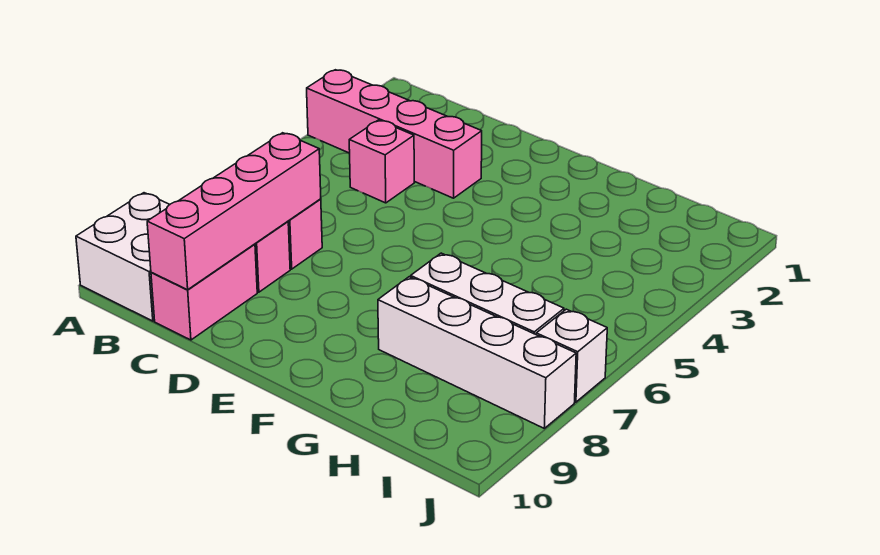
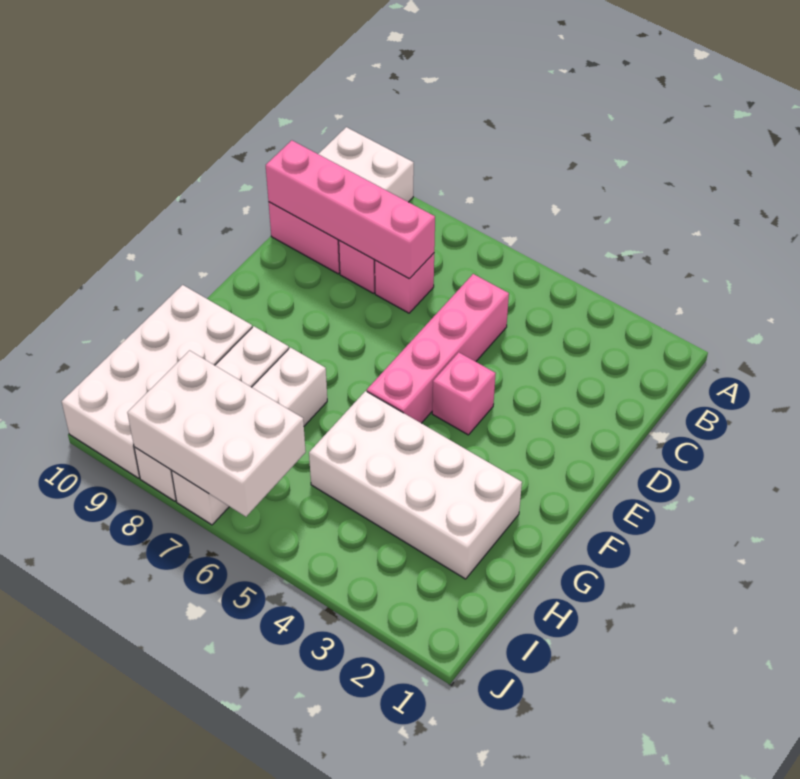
pink brick A3:D3 level 1 -> pink brick C5:F5 level 1
pink brick C4 level 1 -> pink brick E4 level 1
none -> white brick G2:H5 level 1
none -> white brick G9:J10 level 1
none -> white brick I6:J8 level 2

